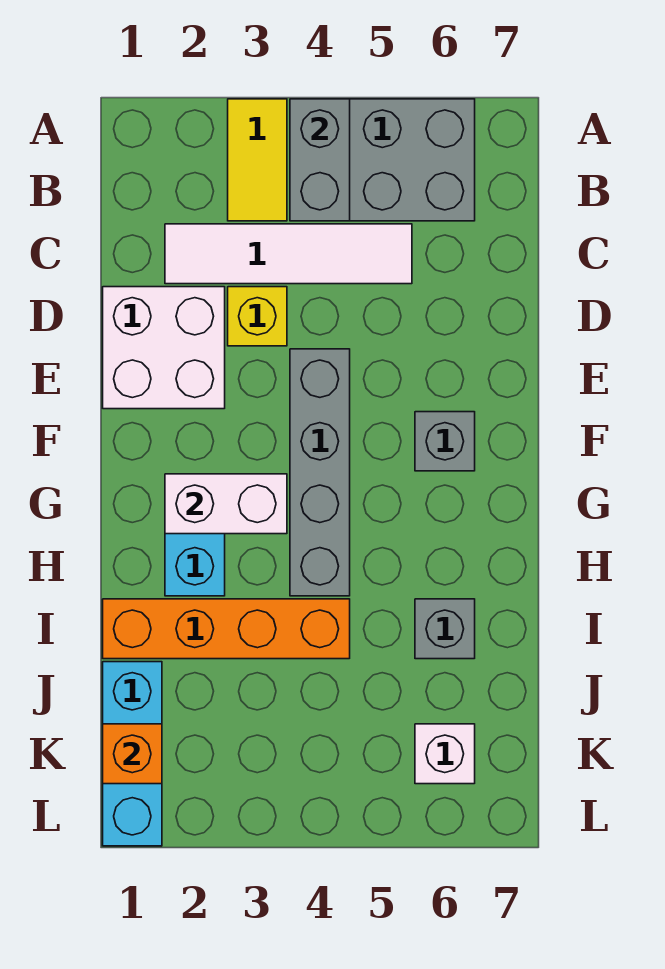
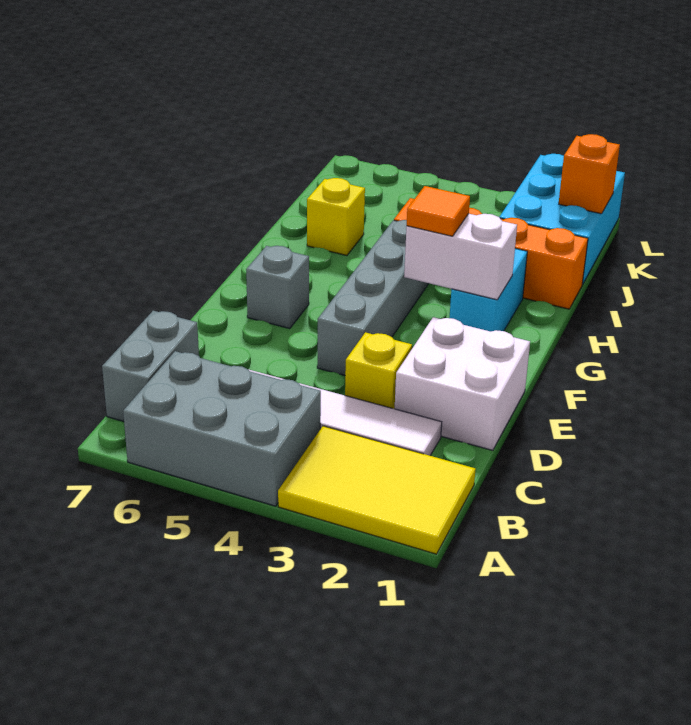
yellow tile A3:B3 level 1 -> yellow tile A1:B3 level 1
grey brick A4:B4 level 2 -> grey brick B7:C7 level 1
none -> orange tile G3 level 3
grey brick I6 level 1 -> yellow brick I6 level 1
cyan brick J1:L1 level 1 -> cyan brick J1:L2 level 1
white brick K6 level 1 -> none

